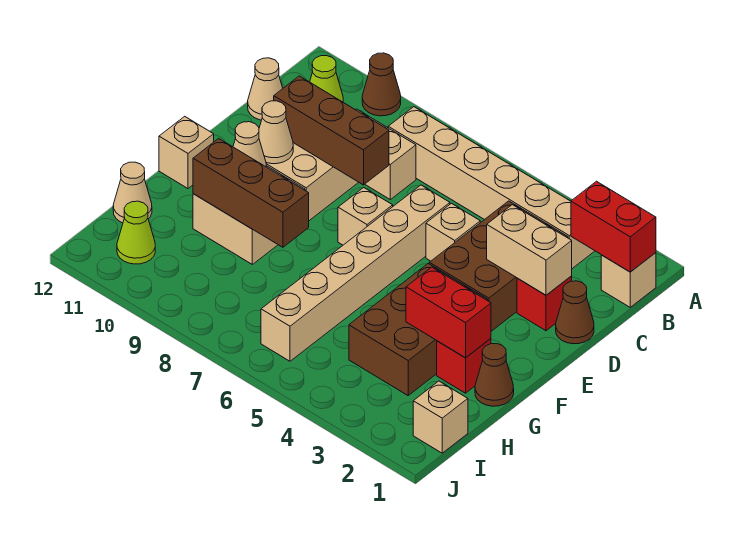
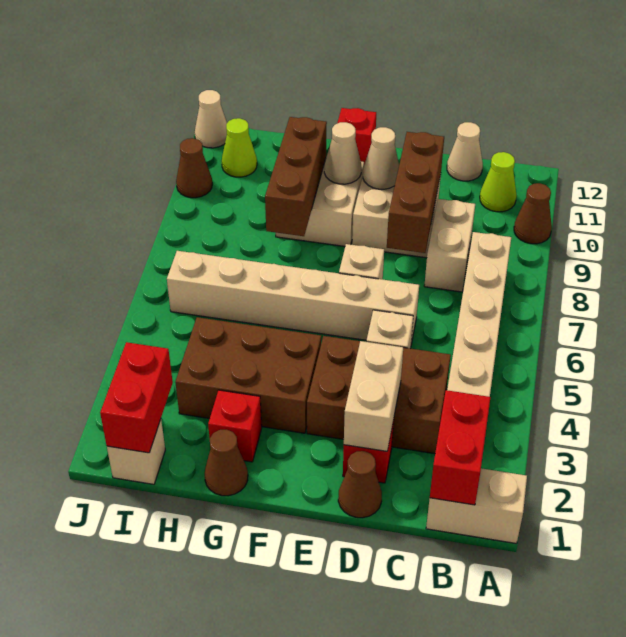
tan brick B1 level 1 -> tan brick A1:B1 level 1
tan brick F12 level 1 -> red brick F12 level 1
red brick G2:G3 level 2 -> red brick I1:I2 level 2
tan cone H12 level 1 -> tan cone J12 level 1
none -> brown cone J10 level 1

